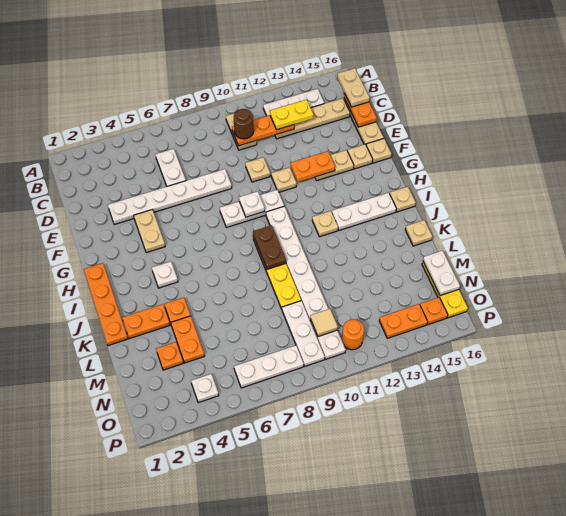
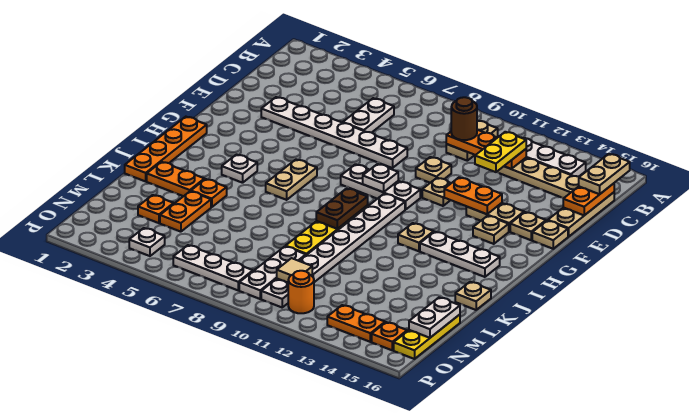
yellow plate C12:C13 level 3 -> yellow plate C12:D12 level 3
tan plate F4:G4 level 1 -> tan plate H6:I6 level 1
tan plate I16 level 1 -> tan plate G14 level 1

